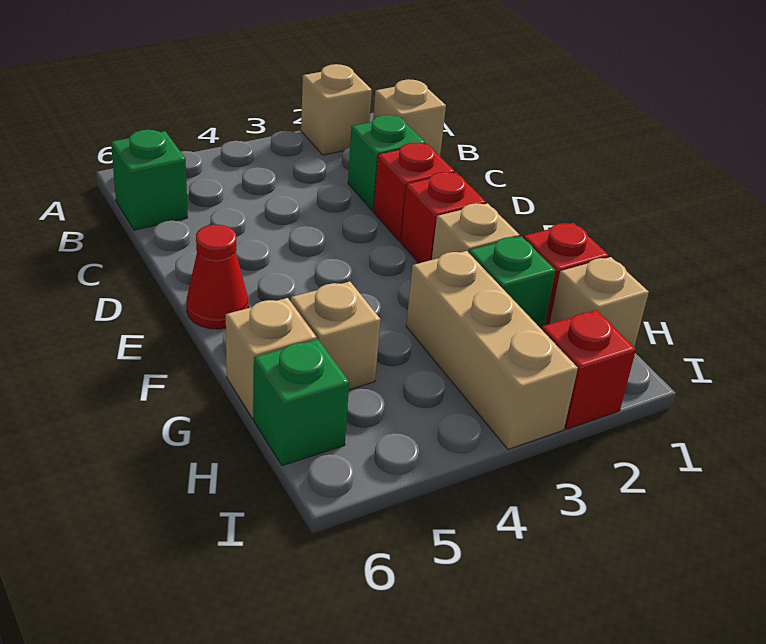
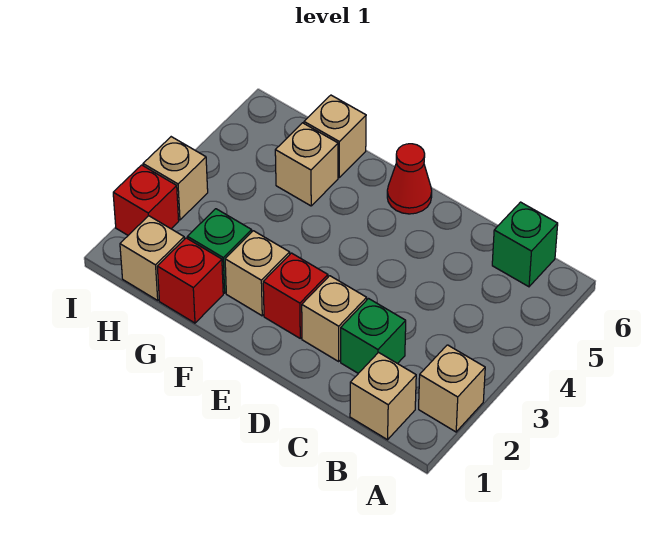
red brick D2 level 1 -> tan brick D2 level 1
tan brick G3:I3 level 1 -> tan brick I3 level 1
green brick H6 level 1 -> none

